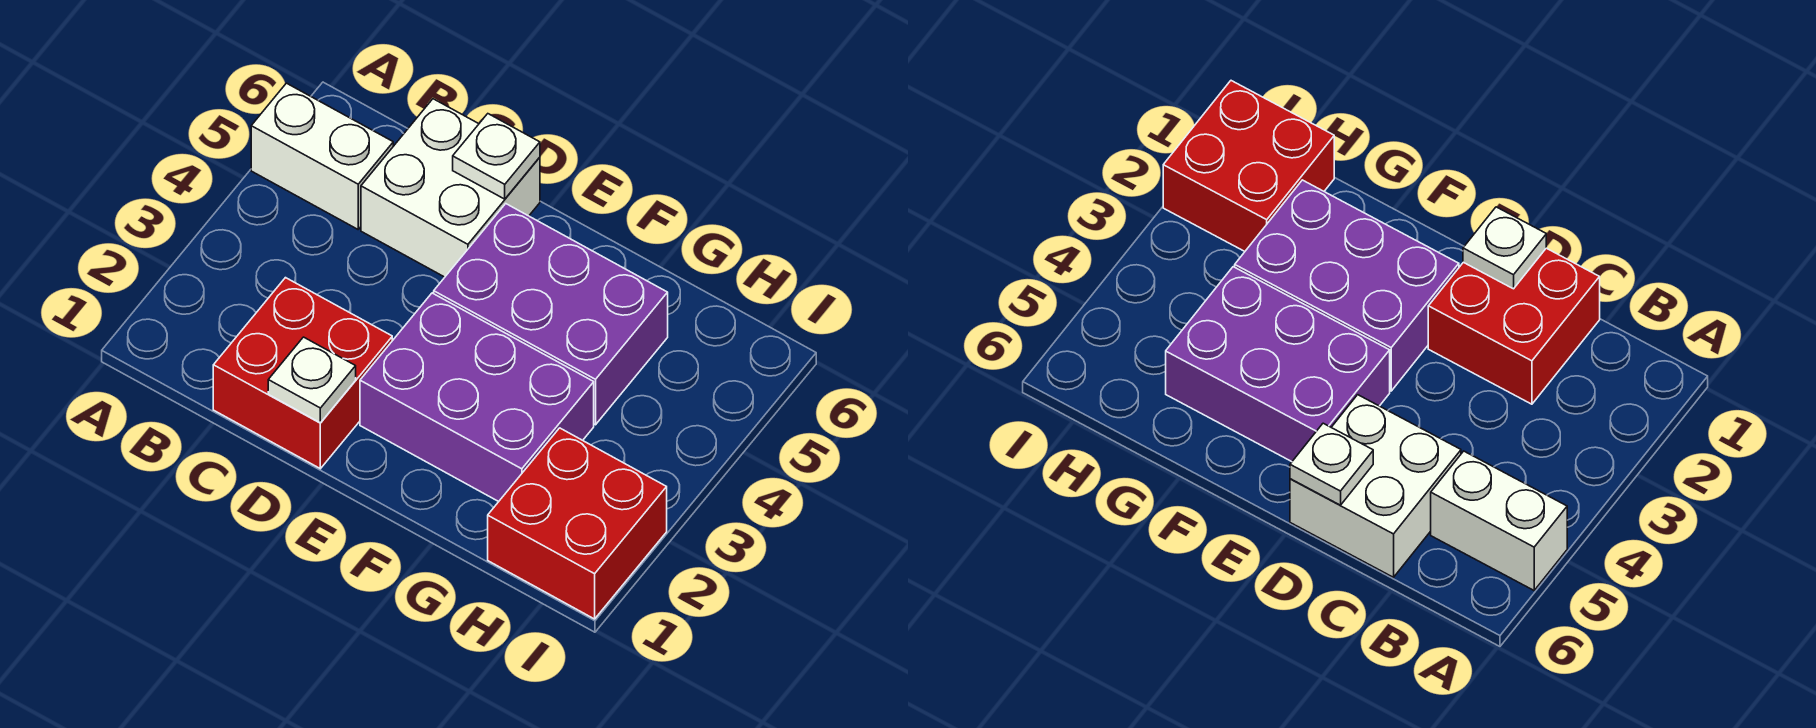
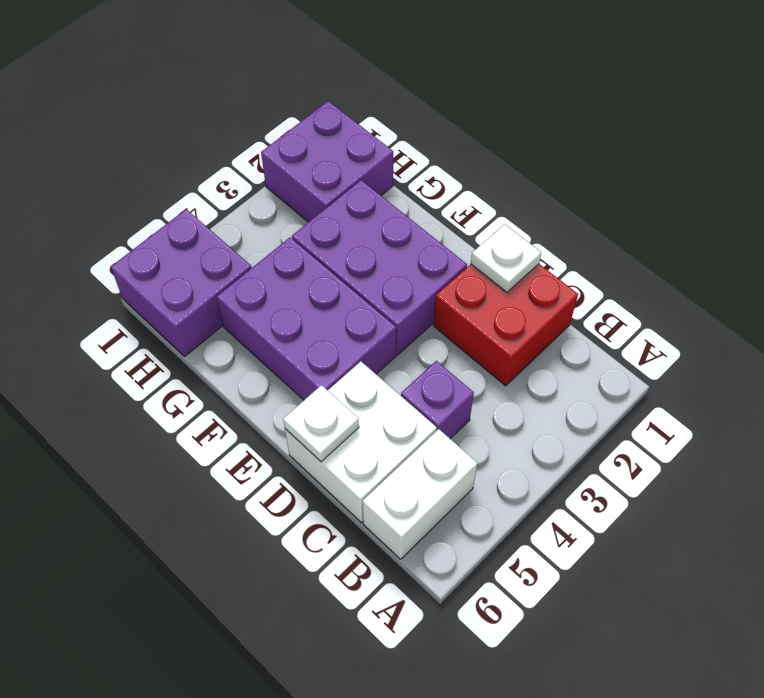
white brick A5:B5 level 1 -> white brick B5:B6 level 1
none -> purple brick C4 level 1
red brick H1:I2 level 1 -> purple brick H1:I2 level 1
none -> purple brick H5:I6 level 1

